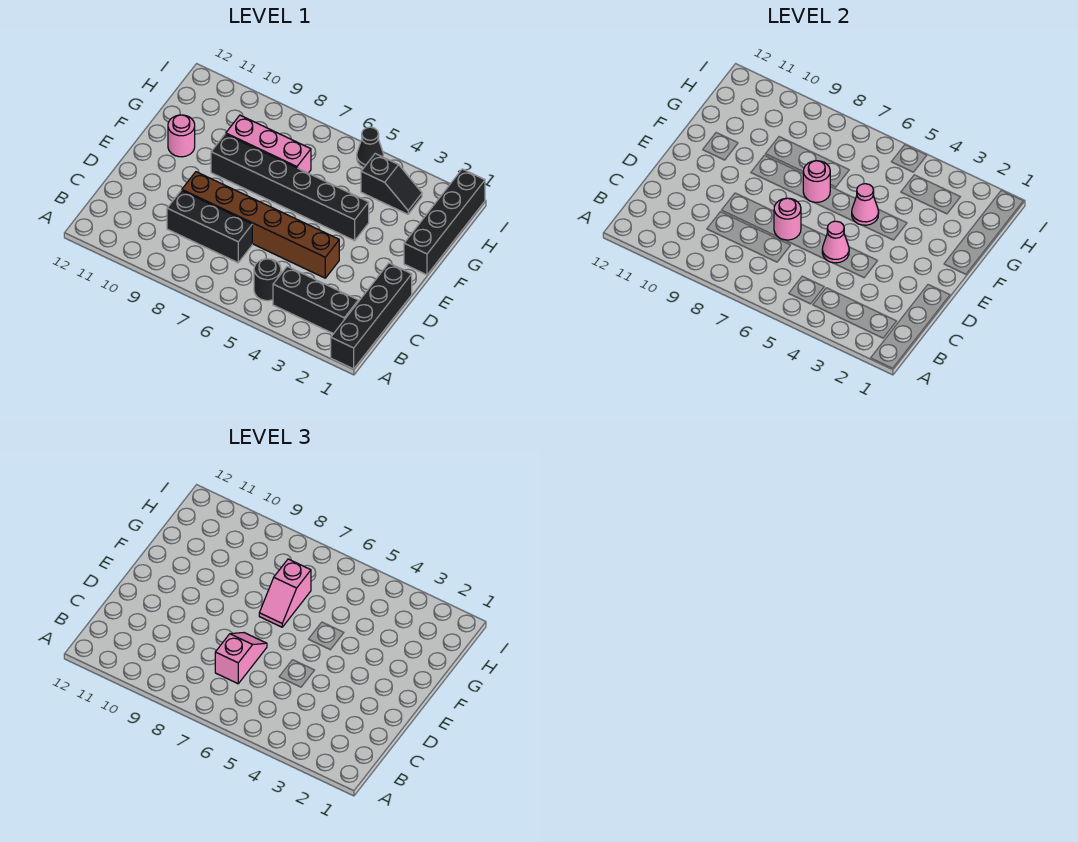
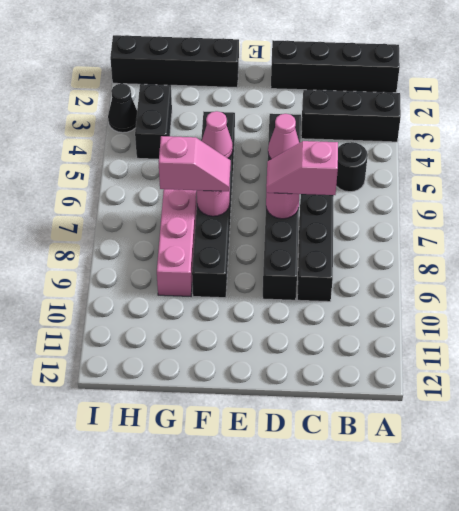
black brick B2:B4 level 1 -> black brick A3:C3 level 1
brown brick D4:D9 level 1 -> black brick D4:D9 level 1
pink round brick F11 level 1 -> none
black slope H3:H4 level 1 top 4 -> black brick H3:H4 level 1
black cone I5 level 1 -> black cone I3 level 1

